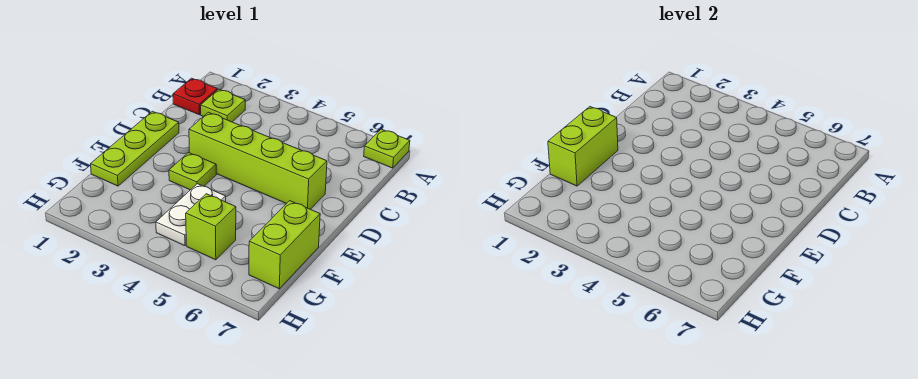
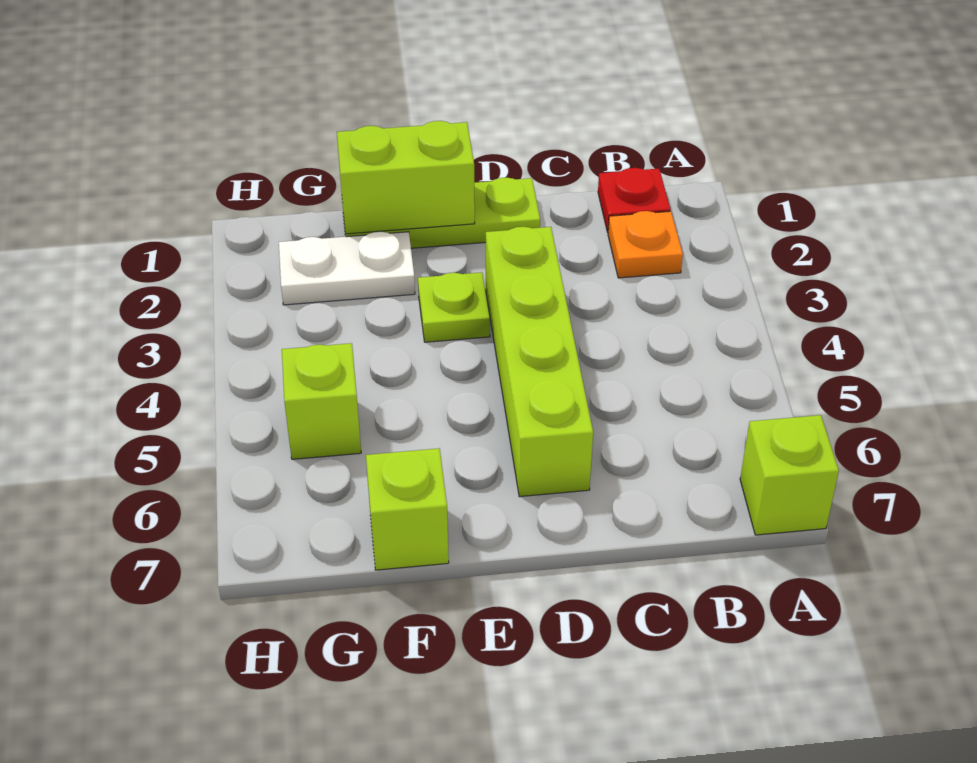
lime plate A7 level 1 -> lime brick A7 level 1
lime plate B2 level 1 -> orange plate B2 level 1
white plate F4:G4 level 1 -> white plate F2:G2 level 1
lime brick F7:G7 level 1 -> lime brick F7 level 1

